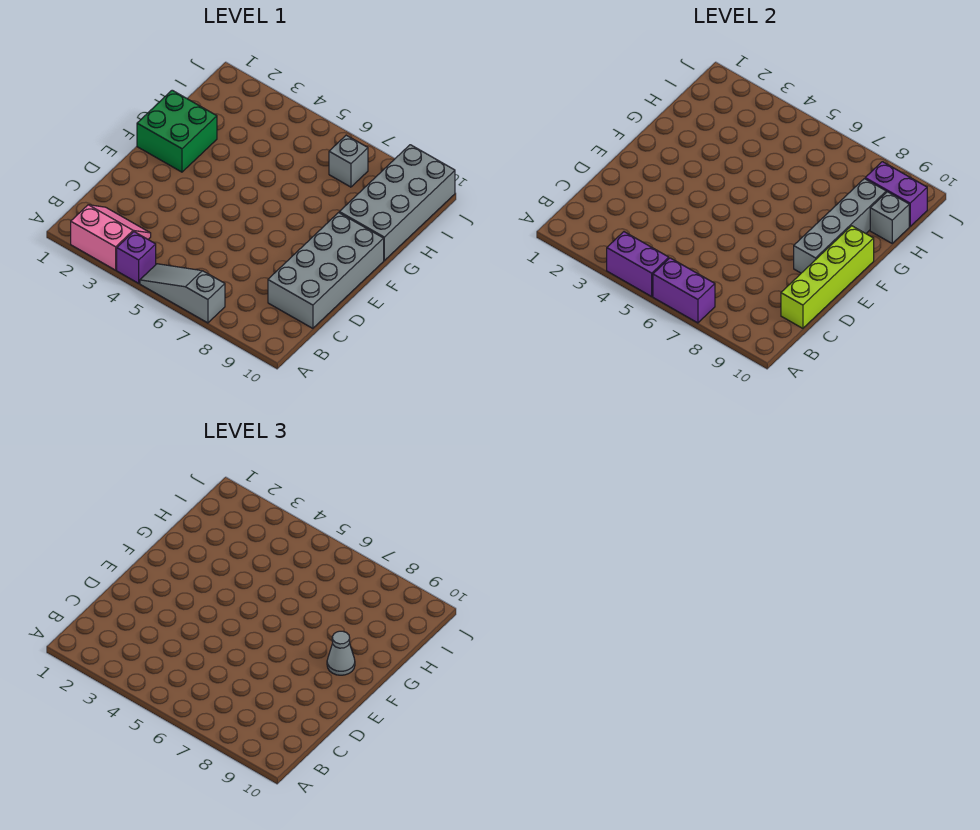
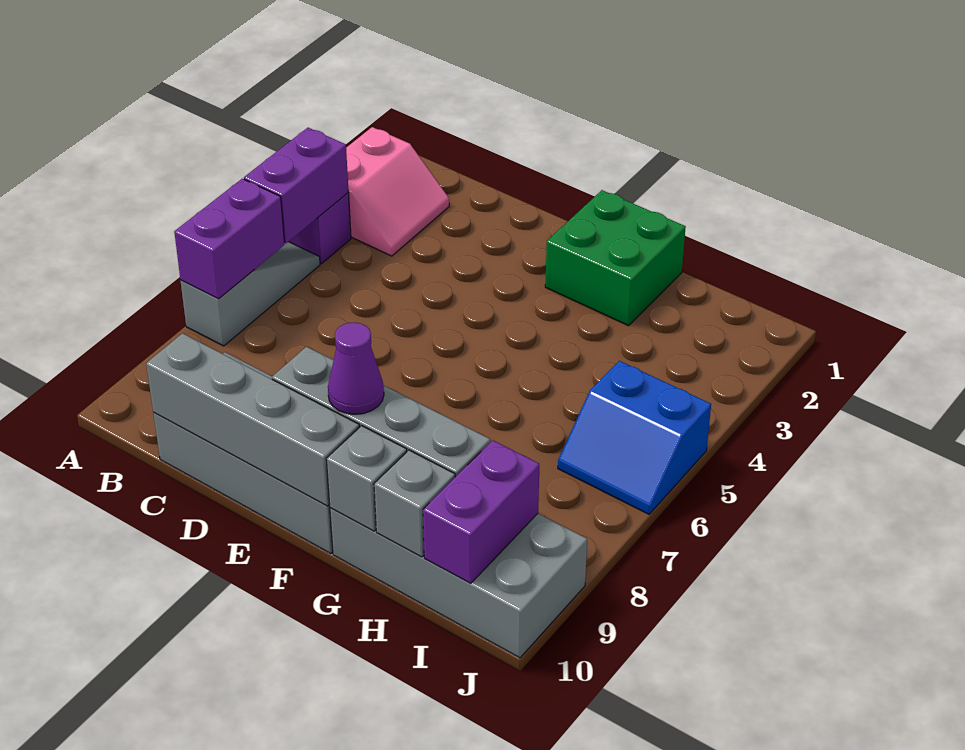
lime brick C10:F10 level 2 -> grey brick C10:F10 level 2
grey cone F9 level 3 -> purple cone F9 level 3
none -> blue slope I5:J6 level 1 top 5
grey brick I7 level 1 -> grey brick G10 level 2

